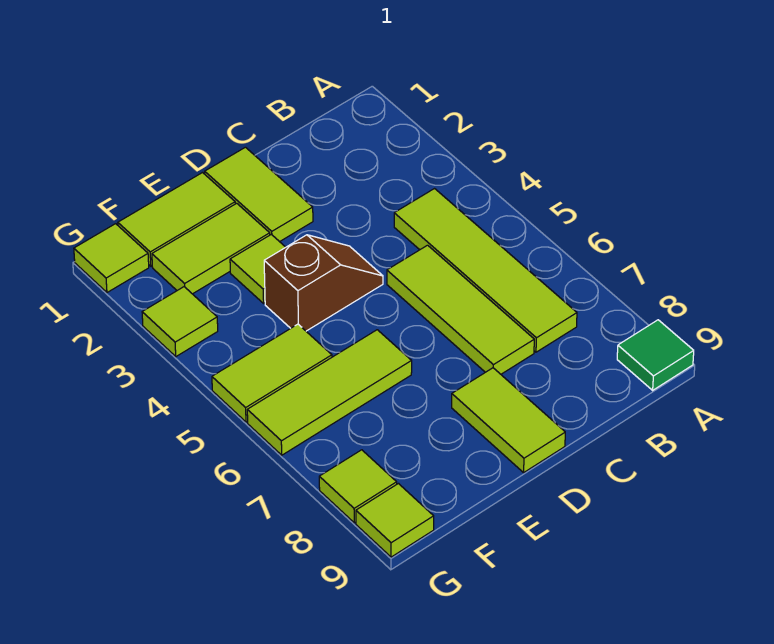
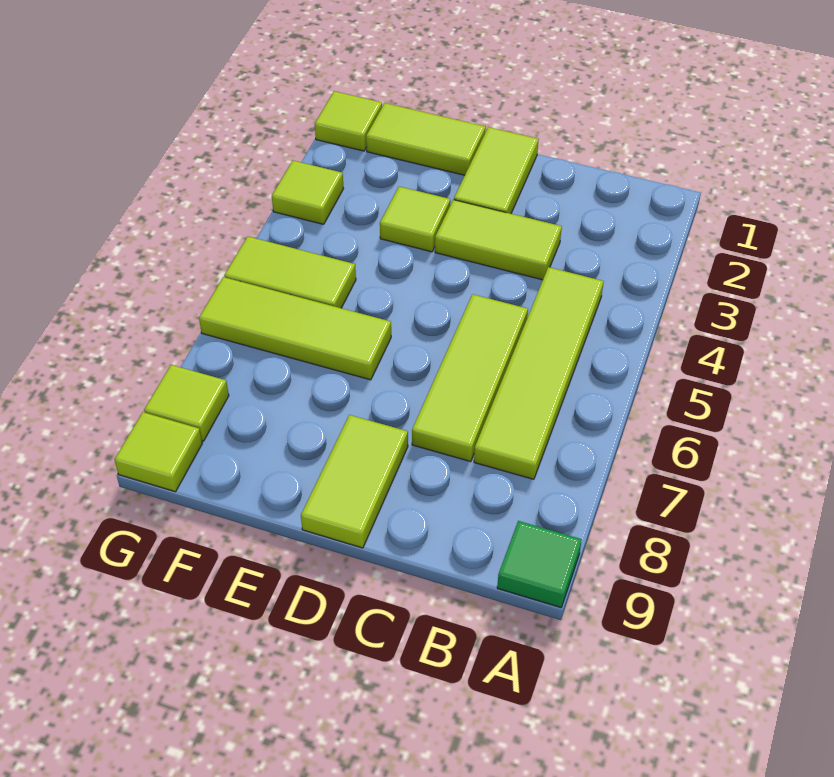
brown slope D4:E4 level 1 top E -> none
lime tile E2:F2 level 1 -> lime tile C3:D3 level 1

